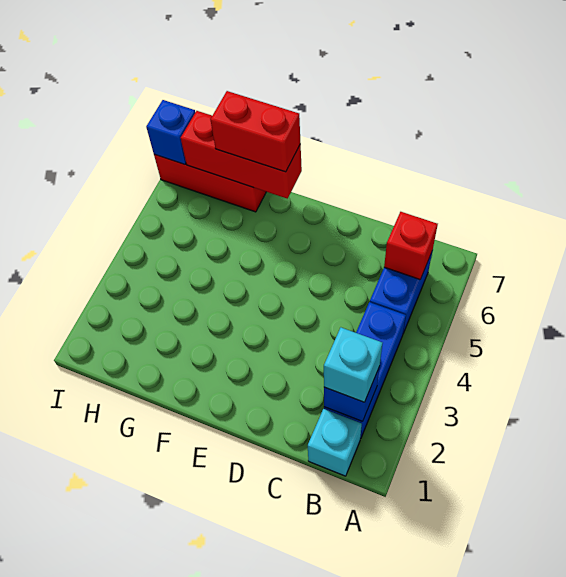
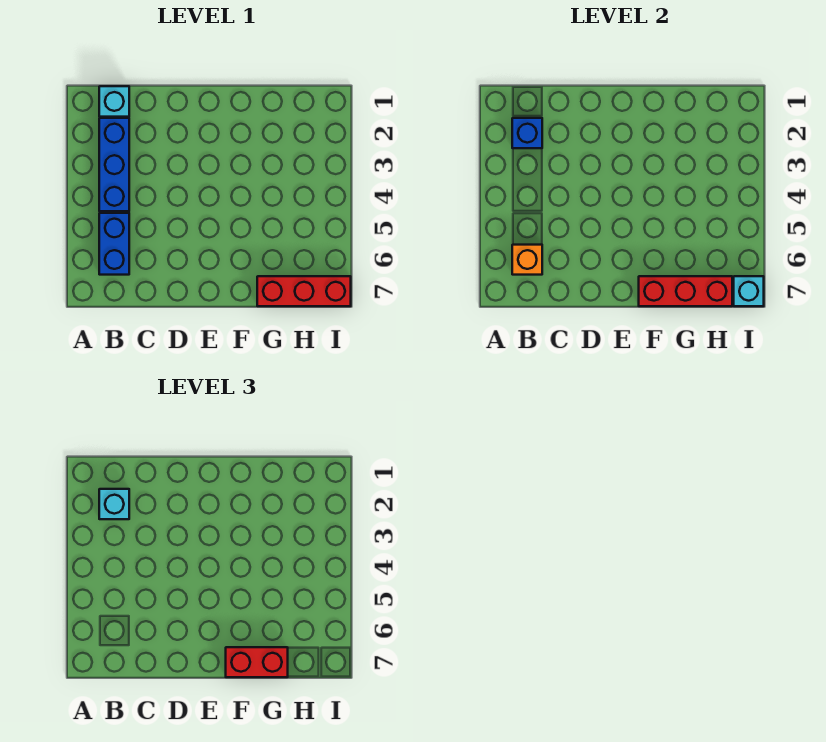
red brick B6 level 2 -> orange brick B6 level 2
blue brick I7 level 2 -> cyan brick I7 level 2

